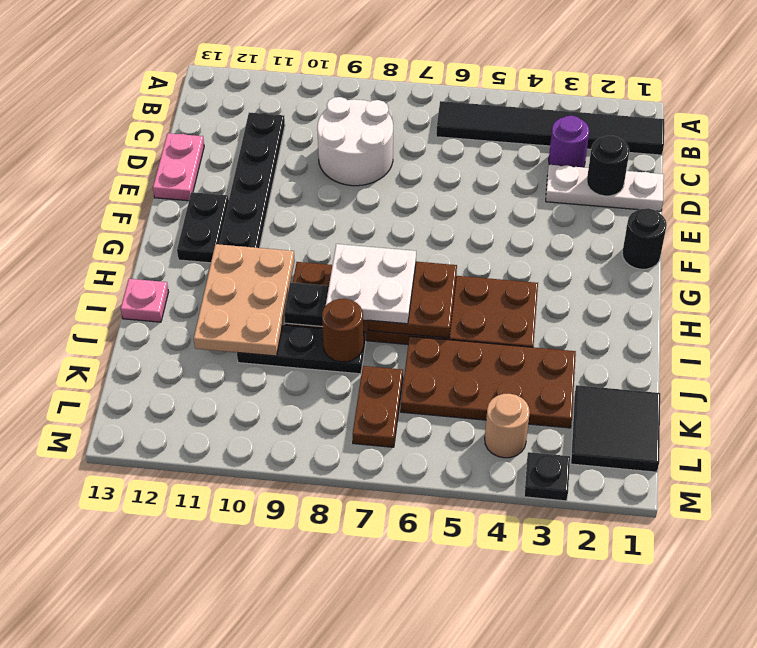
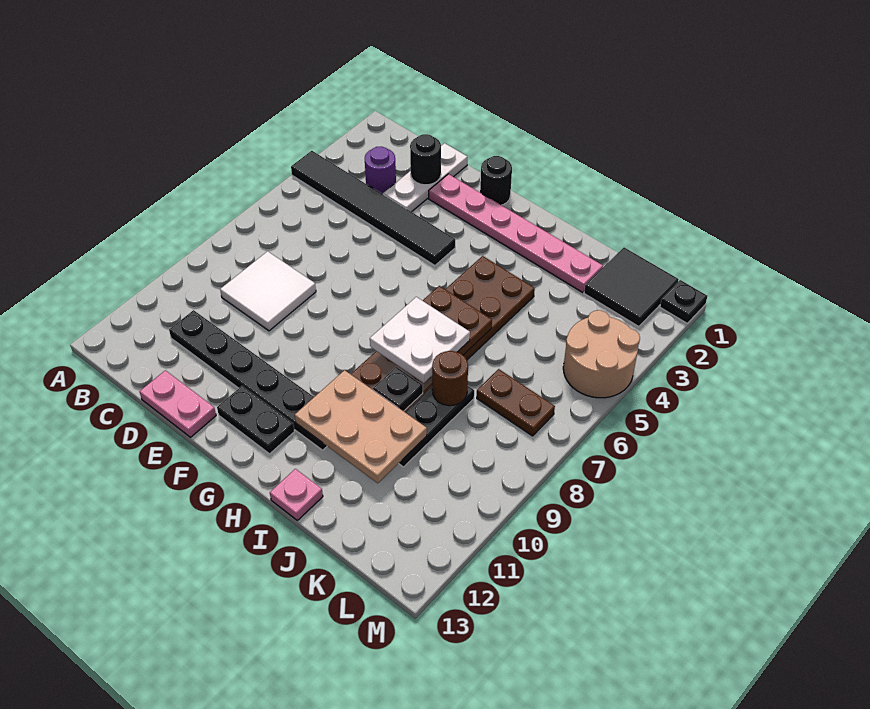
black tile B1:B6 level 1 -> black tile A4:F4 level 1
white round brick C8:D9 level 1 -> white tile C8:D9 level 1
none -> pink plate E2:J2 level 1
brown plate J3:K6 level 1 -> none
tan round brick L4 level 1 -> tan round brick L4:M5 level 1
black plate M3 level 1 -> black plate M1 level 1

